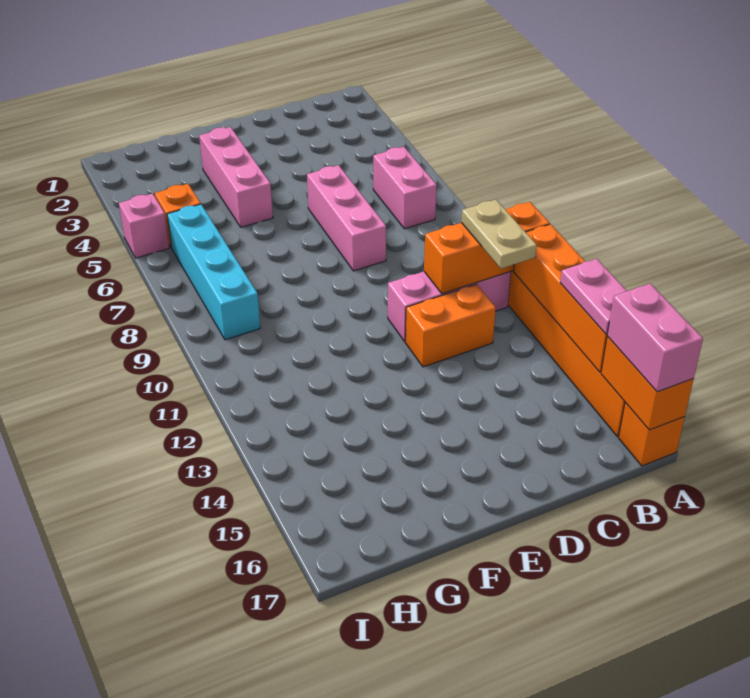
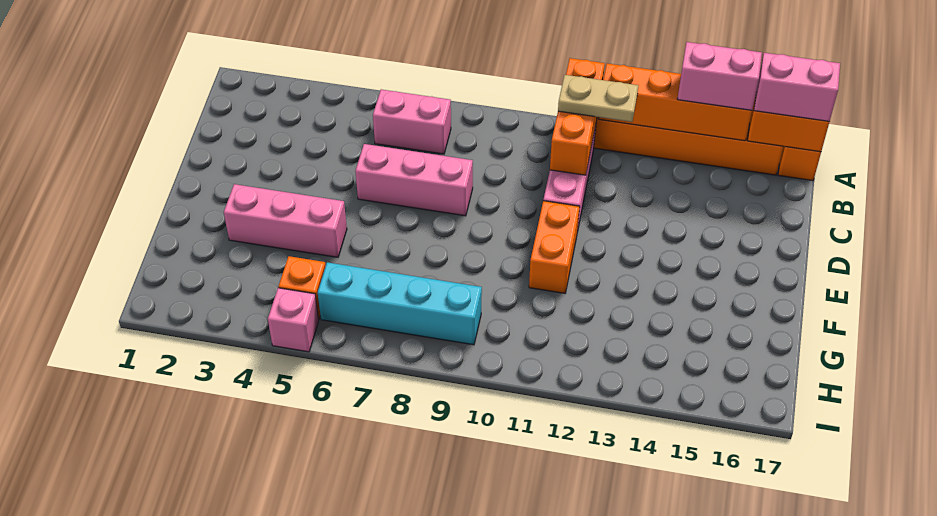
pink plate A14:A15 level 3 -> pink brick A14:A15 level 3
orange brick C12:D12 level 1 -> orange brick E11:F11 level 1

